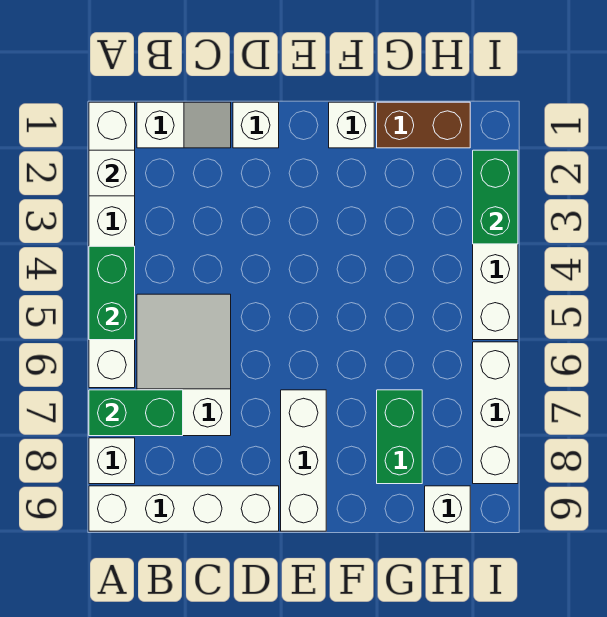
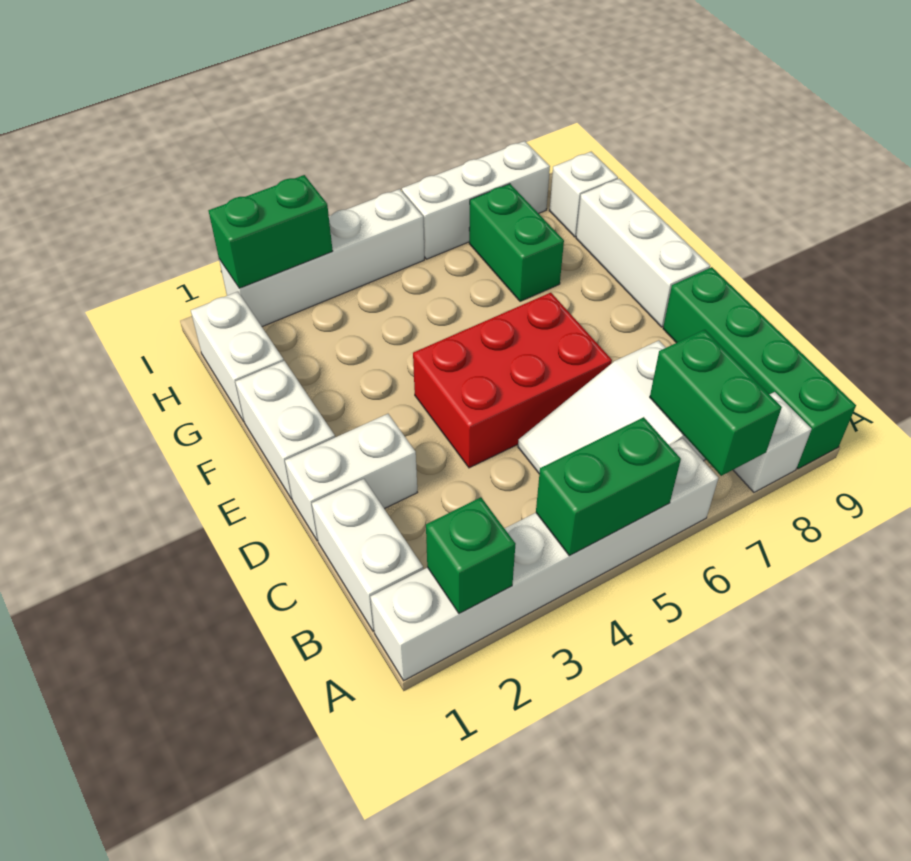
white brick A2 level 2 -> green brick A2 level 2
white brick A9:D9 level 1 -> green brick A9:D9 level 1
white slope B1:C1 level 1 top B -> white brick B1:C1 level 1
white brick D1 level 1 -> white brick D1:D2 level 1
none -> red brick D4:E6 level 1
white brick E7:E9 level 1 -> white brick E9:G9 level 1
white brick F1 level 1 -> white brick E1:F1 level 1
brown brick G1:H1 level 1 -> white brick G1:H1 level 1
green brick G7:G8 level 1 -> green brick G7:H7 level 1

